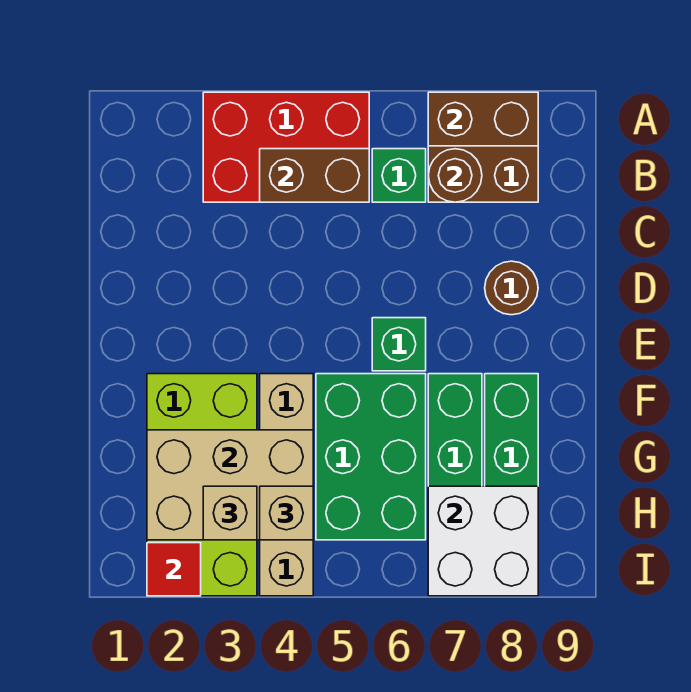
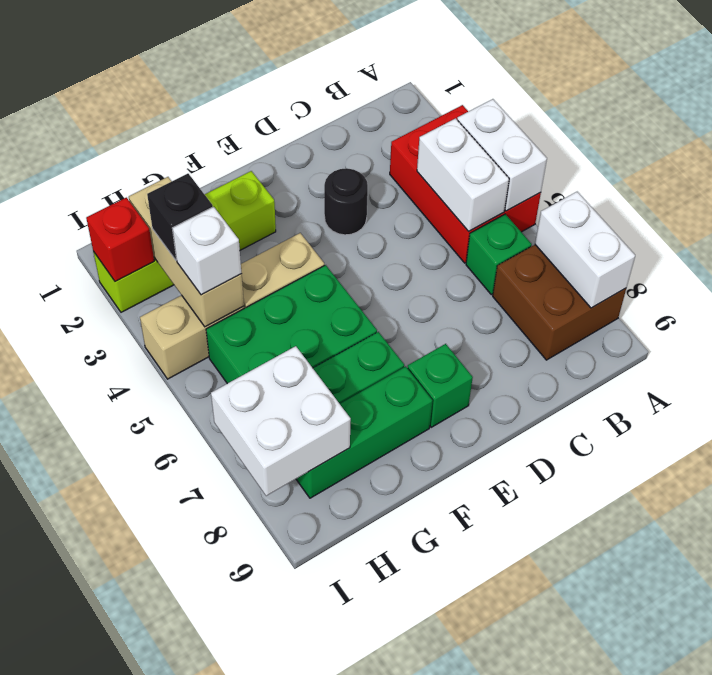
none -> white brick A4:A5 level 2
brown brick A7:A8 level 2 -> white brick A7:A8 level 2
brown brick B4:B5 level 2 -> white brick B4:B5 level 2
brown round brick B7 level 2 -> none
none -> black round brick D3 level 1
brown round brick D8 level 1 -> none
green brick E6 level 1 -> green brick E8 level 1
lime brick F2:I3 level 1 -> lime brick F2:I2 level 1
tan brick G2:H4 level 2 -> tan brick H2:H4 level 2
tan brick H3 level 3 -> black brick H3 level 3
tan brick H4 level 3 -> white brick H4 level 3
red tile I2 level 2 -> red brick I2 level 2

